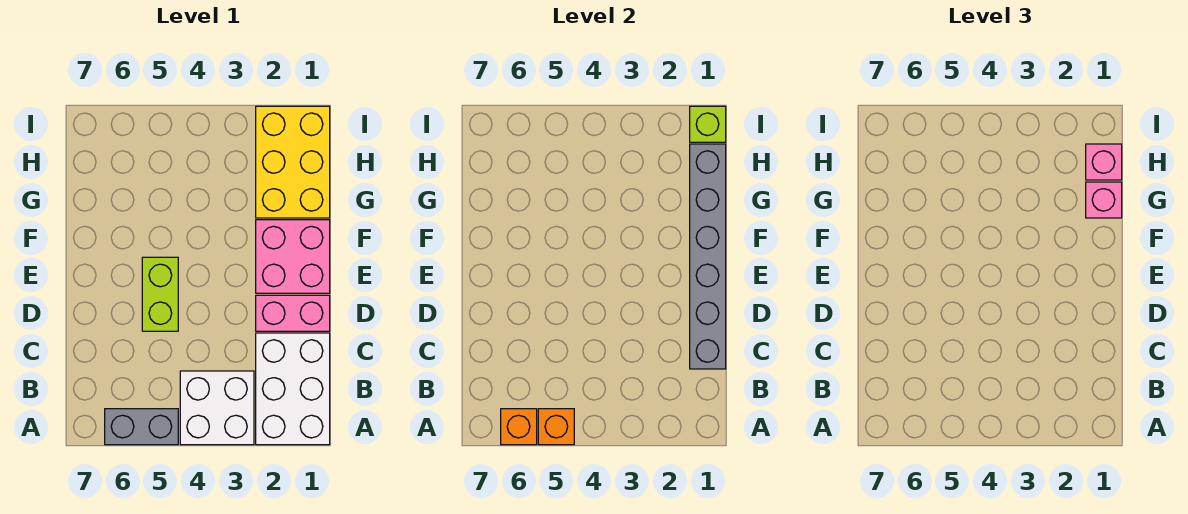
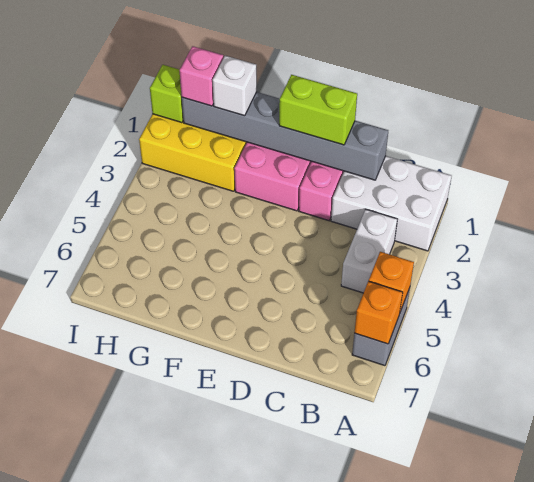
white brick A3:B4 level 1 -> white brick B3:B4 level 1
lime brick D5:E5 level 1 -> lime brick D1:E1 level 3
pink brick G1 level 3 -> white brick G1 level 3

